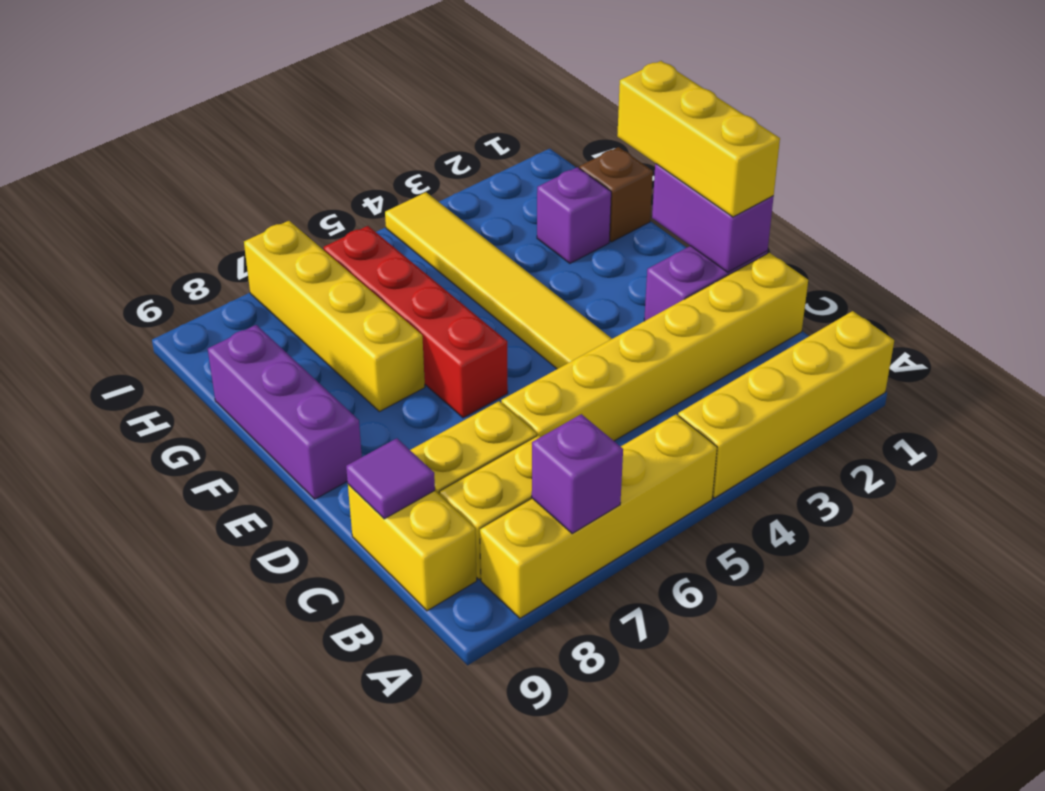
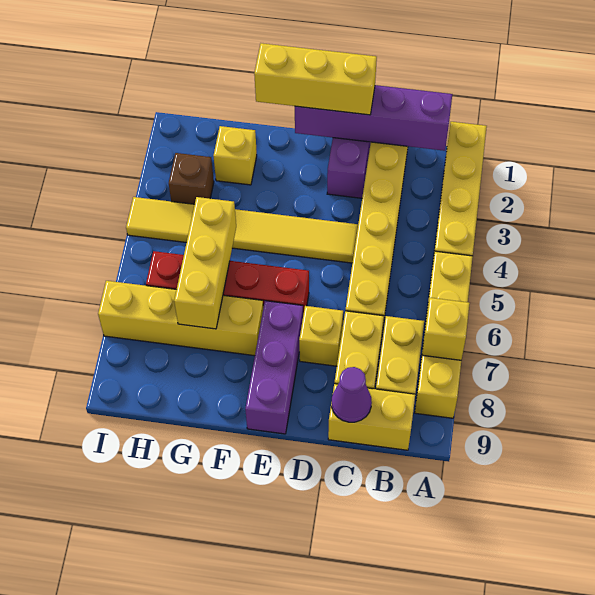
purple brick A7 level 2 -> yellow brick A7 level 2
purple tile C9 level 2 -> purple cone C9 level 2
purple brick D1:E1 level 2 -> purple brick B1:E1 level 2
none -> yellow brick D7 level 1
purple brick E9:G9 level 1 -> purple brick E7:E9 level 1
brown brick G1 level 1 -> brown brick H3 level 1
purple brick G2 level 1 -> yellow brick G2 level 1
none -> yellow brick G5:G7 level 2

